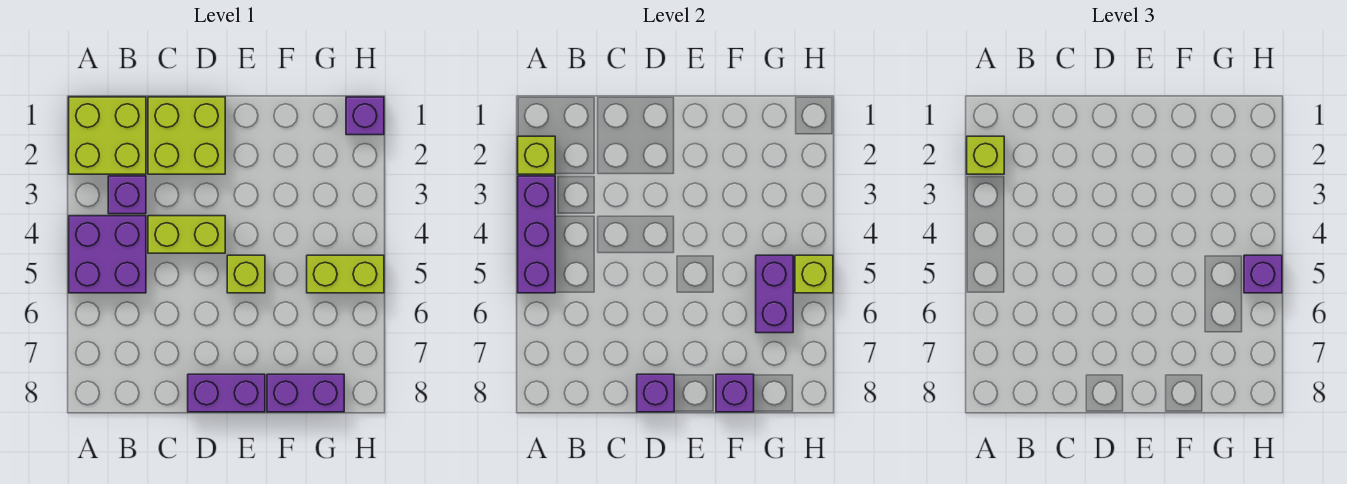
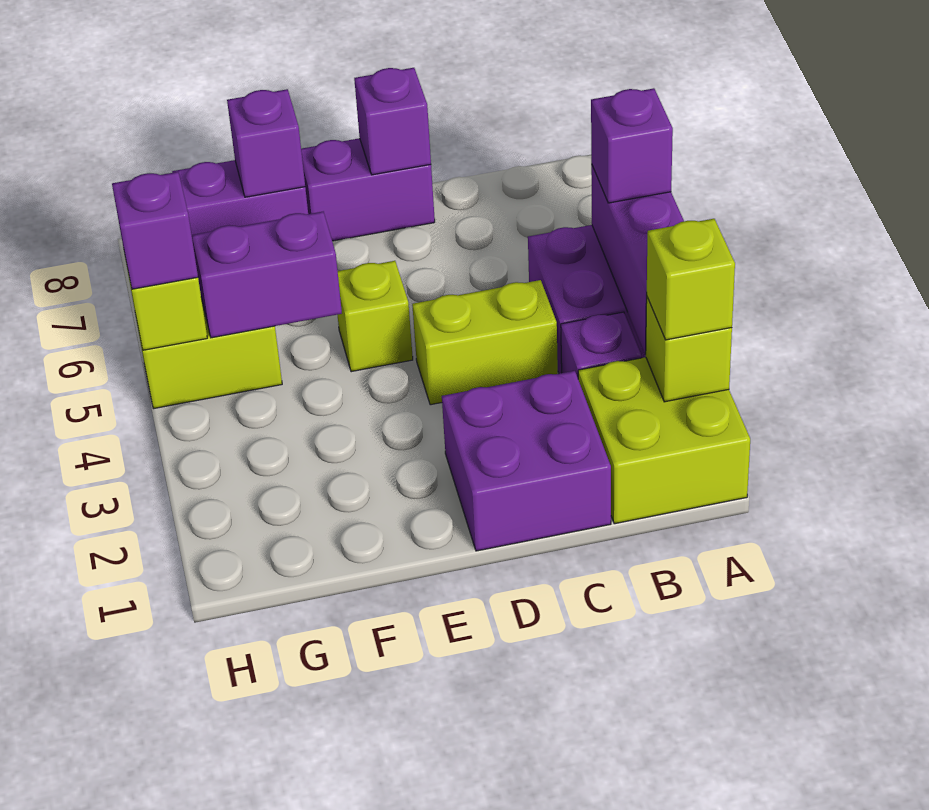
lime brick C1:D2 level 1 -> purple brick C1:D2 level 1
purple brick G5:G6 level 2 -> purple brick F5:G5 level 2
purple brick H1 level 1 -> purple brick A5 level 3

